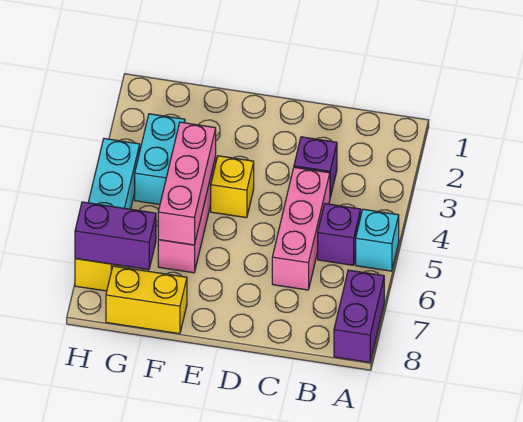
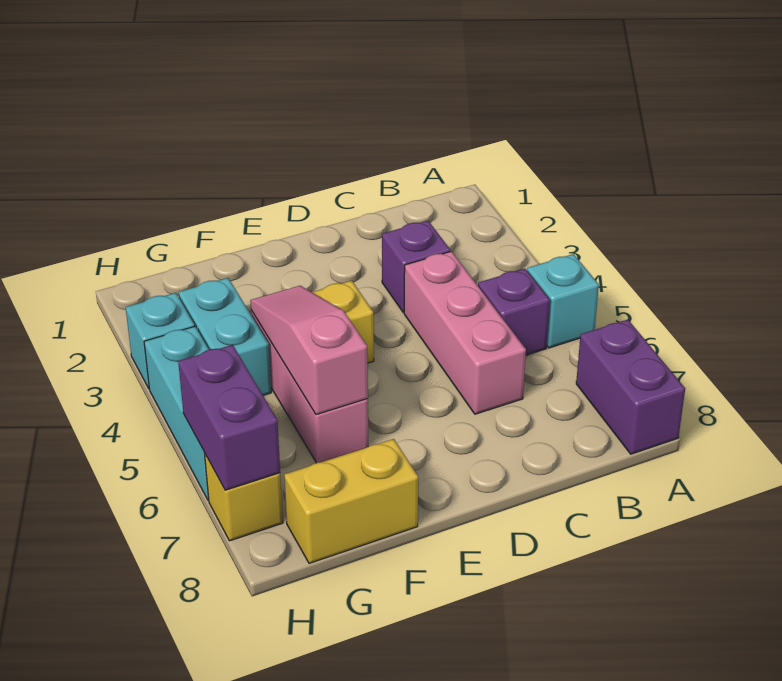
pink brick F4:F6 level 2 -> pink slope F4:F6 level 2 top 6
purple brick G7:H7 level 2 -> purple brick H6:H7 level 2
none -> cyan brick H3 level 1

